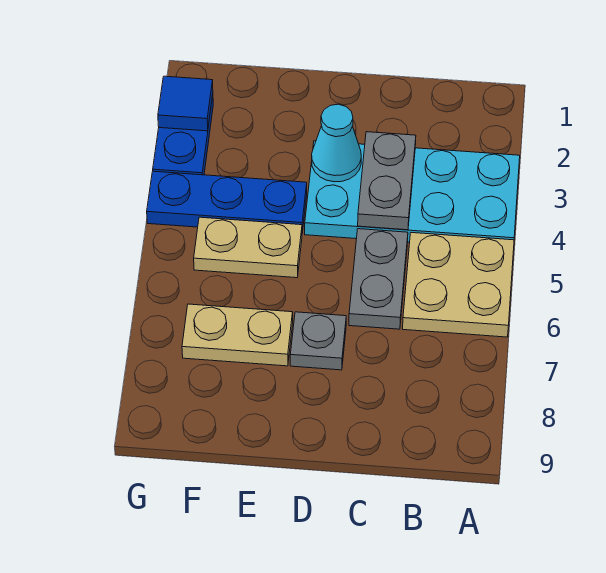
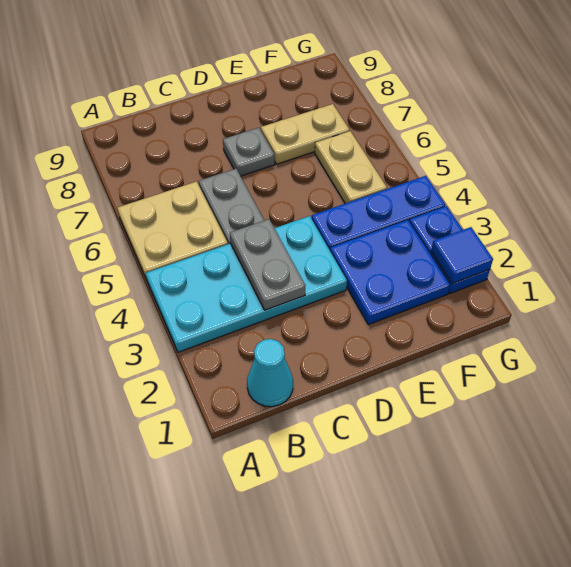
cyan cone D3 level 2 -> cyan cone B1 level 1
none -> blue plate E2:F3 level 1
tan plate E5:F5 level 1 -> tan plate F5:F6 level 1

